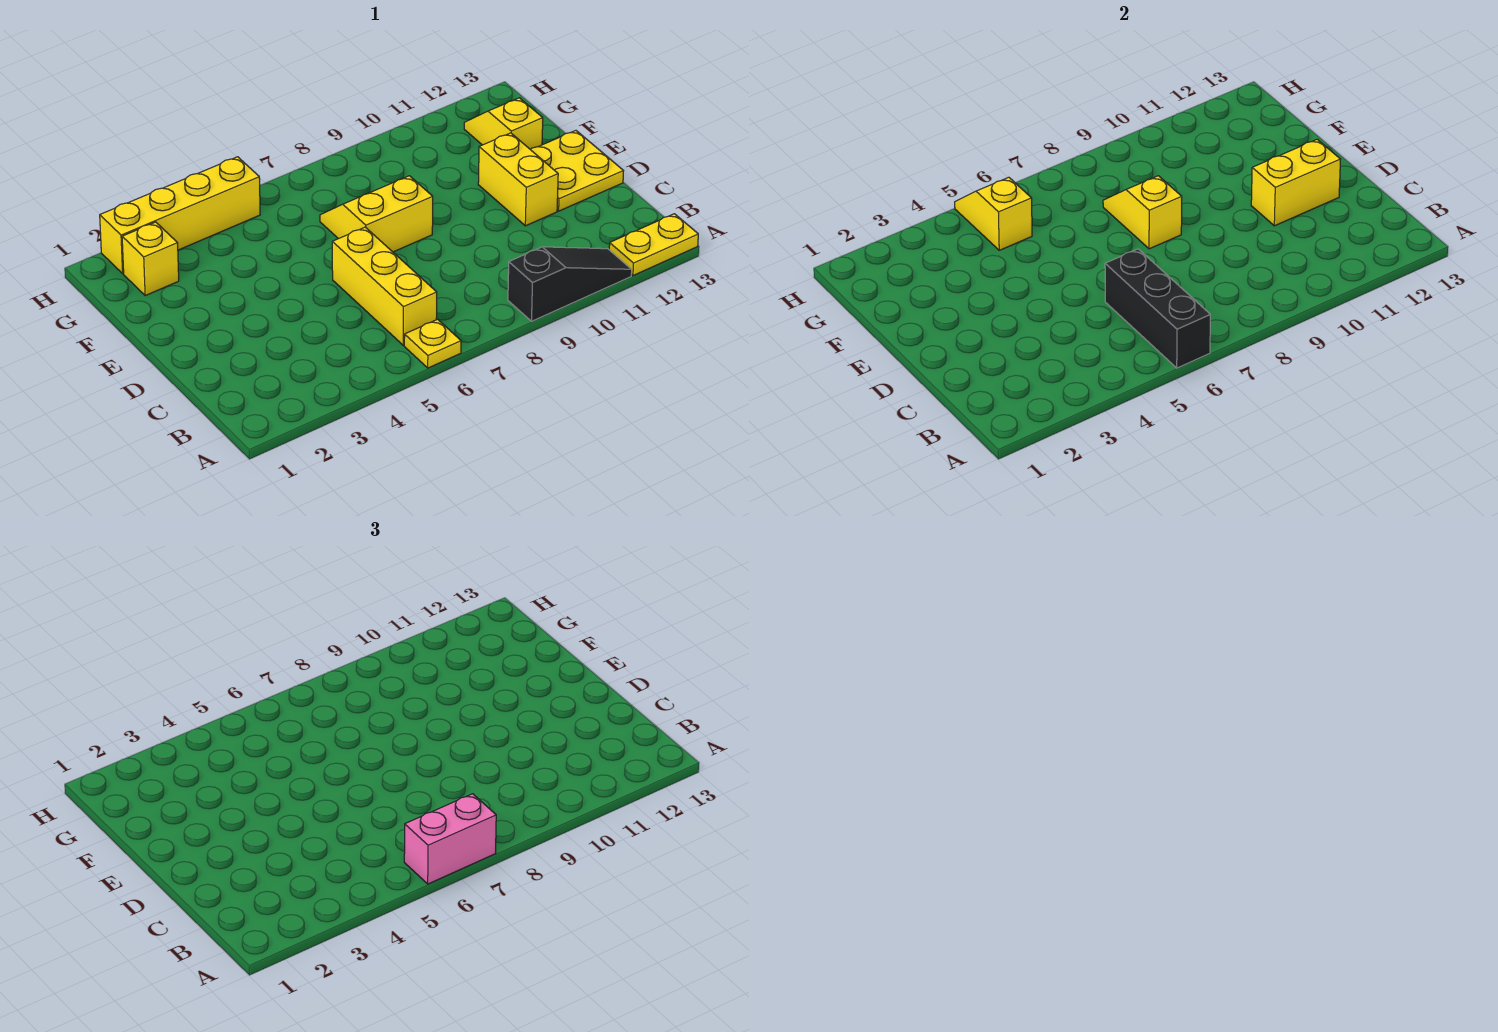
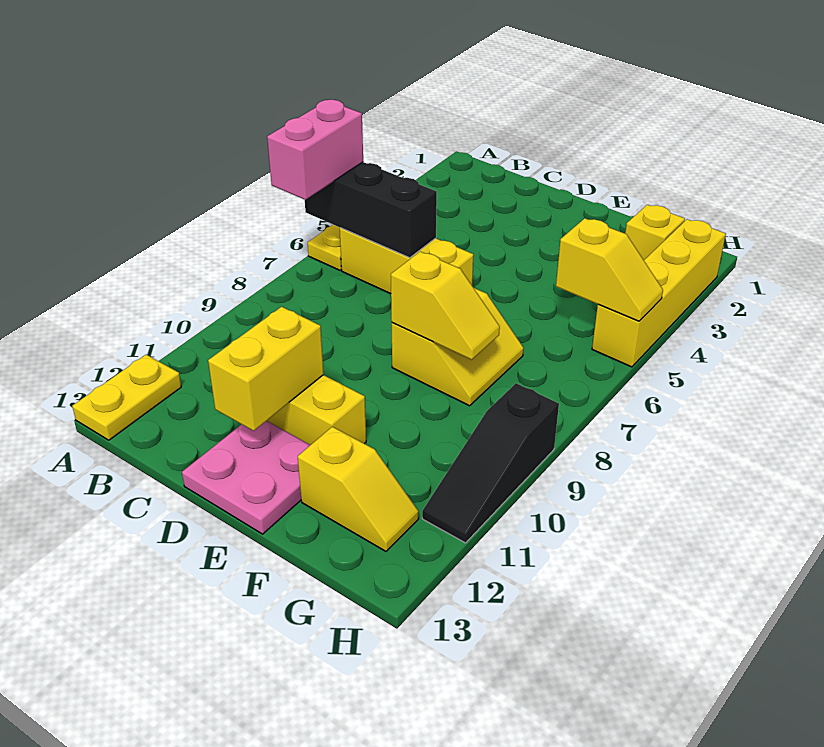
black slope A9:A11 level 1 top 9 -> black slope H9:H11 level 1 top 9
yellow plate D12:E13 level 1 -> pink plate D12:E13 level 1

